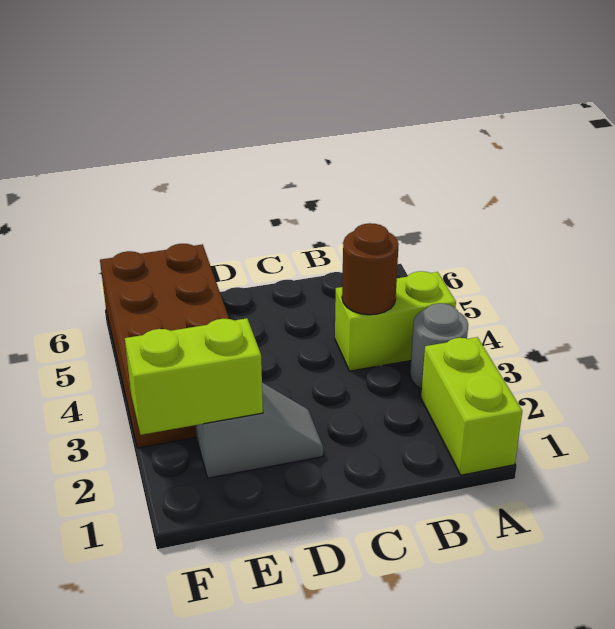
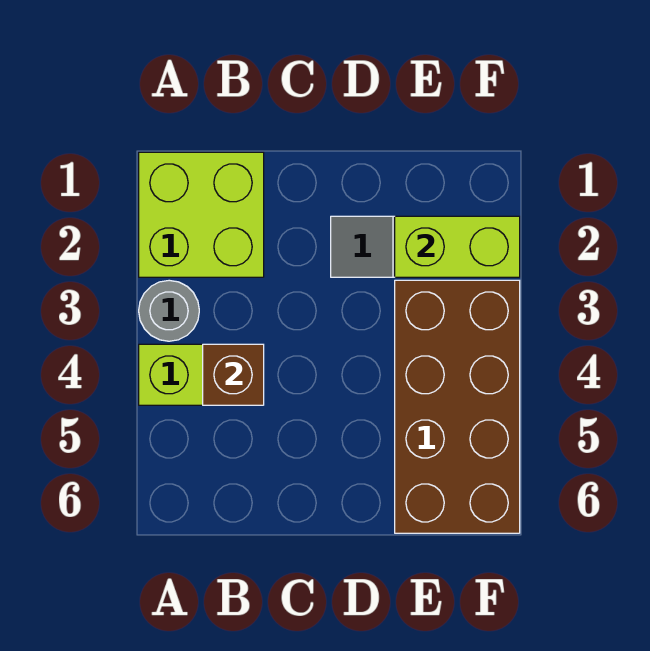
lime brick A1:A2 level 1 -> lime brick A1:B2 level 1
brown round brick B4 level 2 -> brown brick B4 level 2

